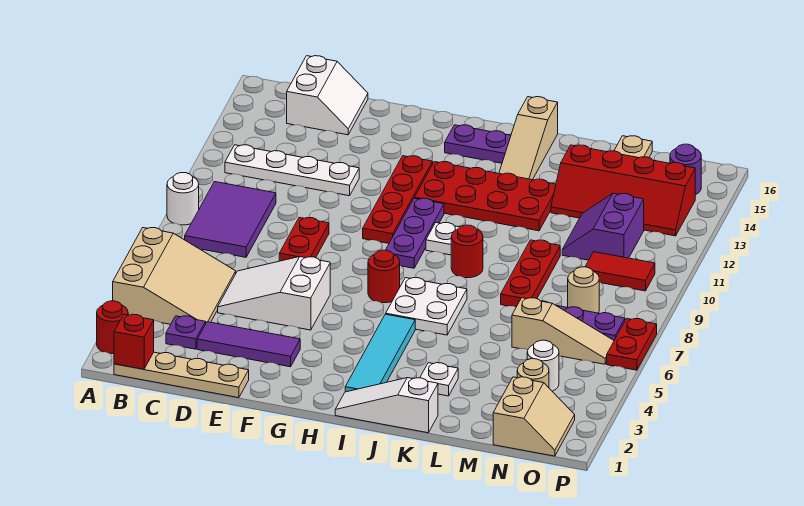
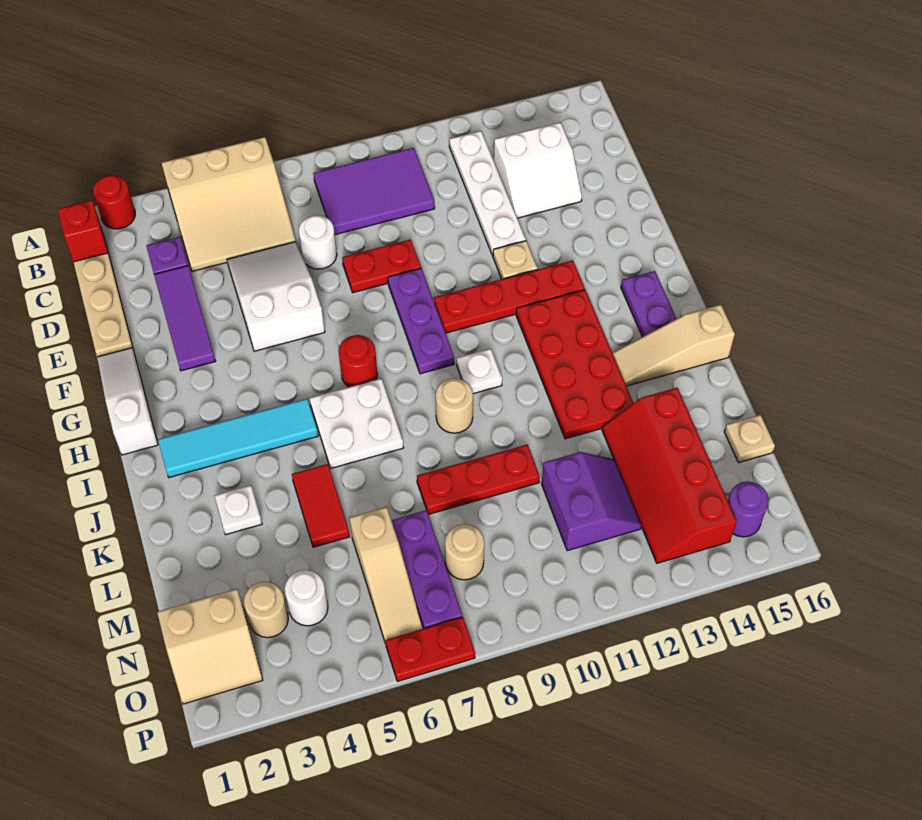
white round brick A9 level 1 -> white round brick D7 level 1
white slope C15:D16 level 1 top C -> white slope C13:D14 level 1 top C
none -> tan plate F12 level 1
purple plate H9:H11 level 1 -> purple plate F9:H9 level 1
white slope I1:K1 level 1 top K -> white slope F1:H1 level 1 top H
red round brick J9 level 1 -> tan round brick J9 level 1
purple slope M11:N12 level 1 top N -> purple slope M11:N12 level 1 top 11
red tile N10:O10 level 1 -> red tile K5:L5 level 1

